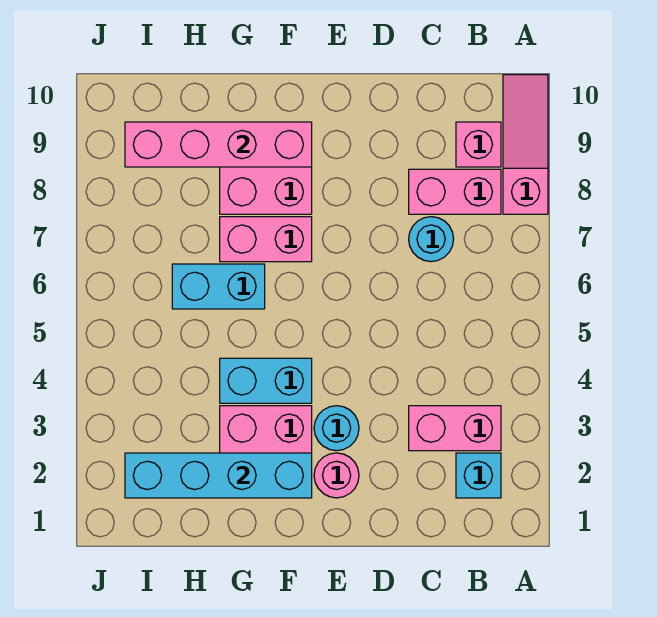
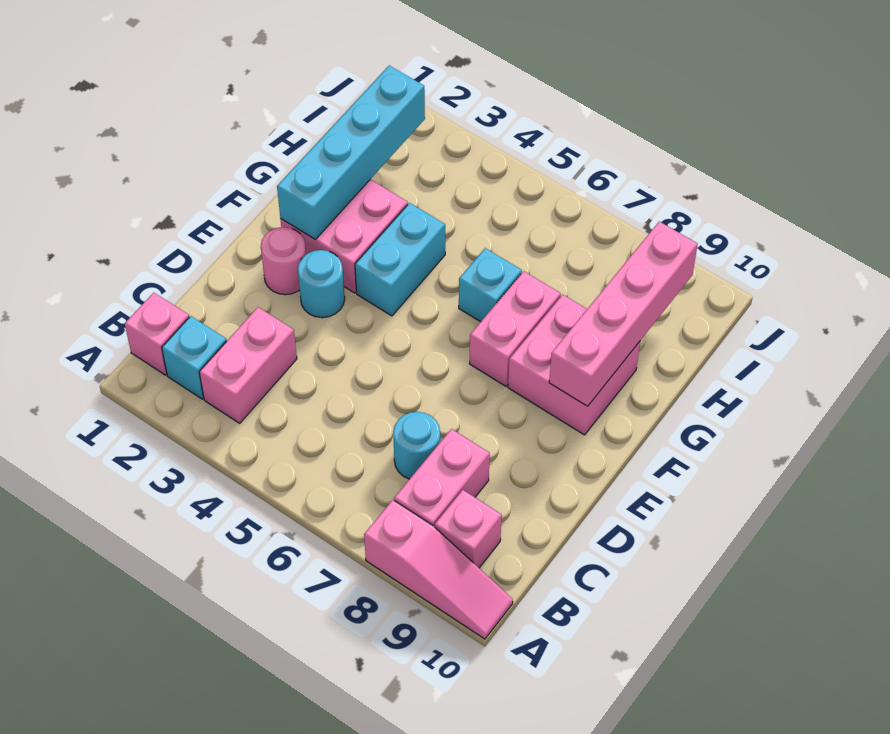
none -> pink brick B1 level 1
cyan brick G6:H6 level 1 -> cyan brick G6 level 1

